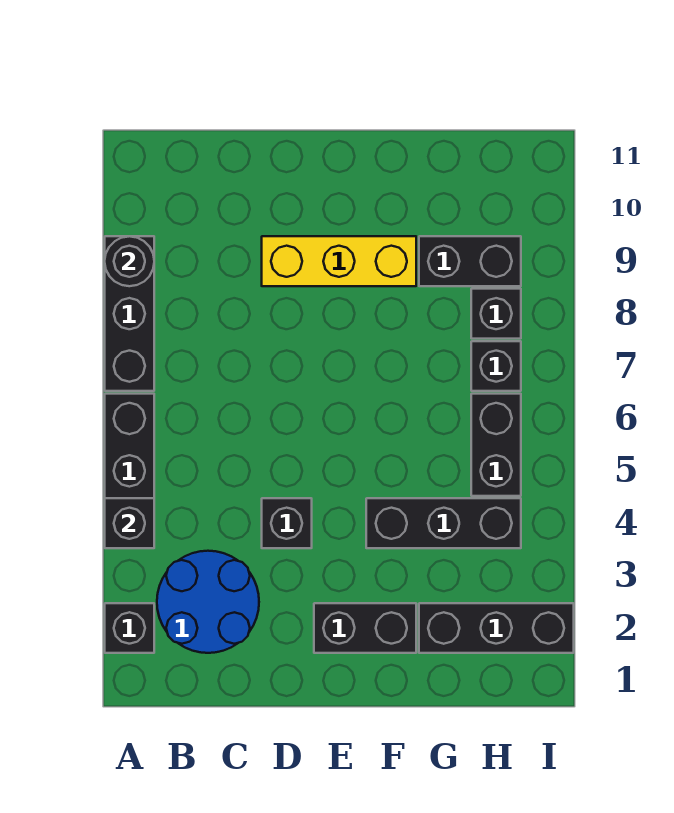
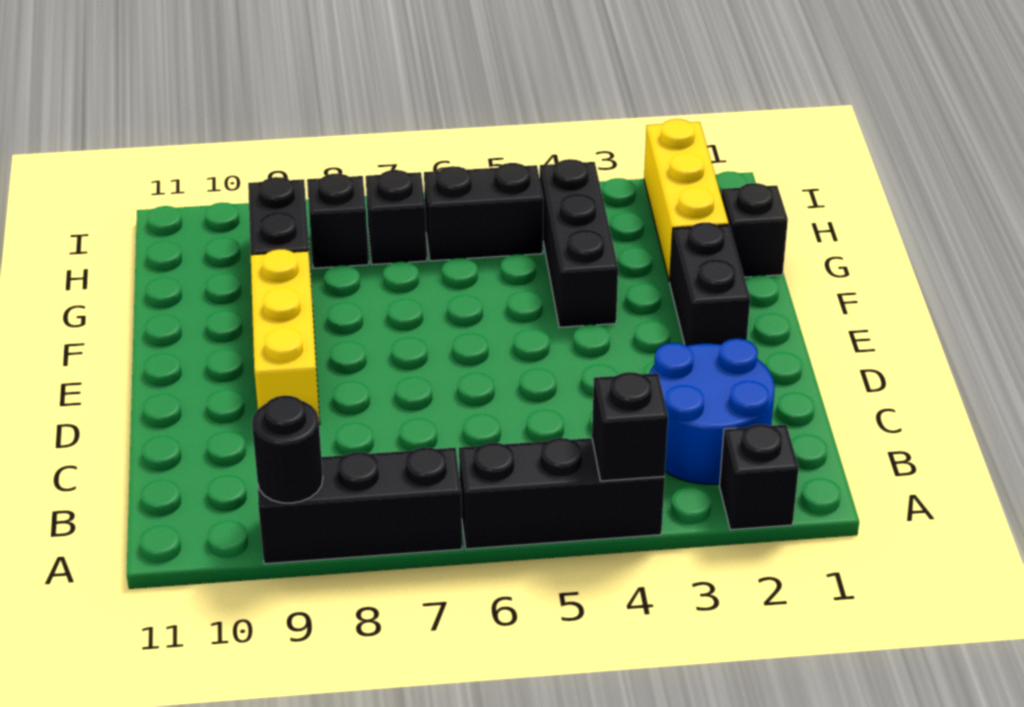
black brick D4 level 1 -> black brick G1 level 1
black brick G2:I2 level 1 -> yellow brick G2:I2 level 1

